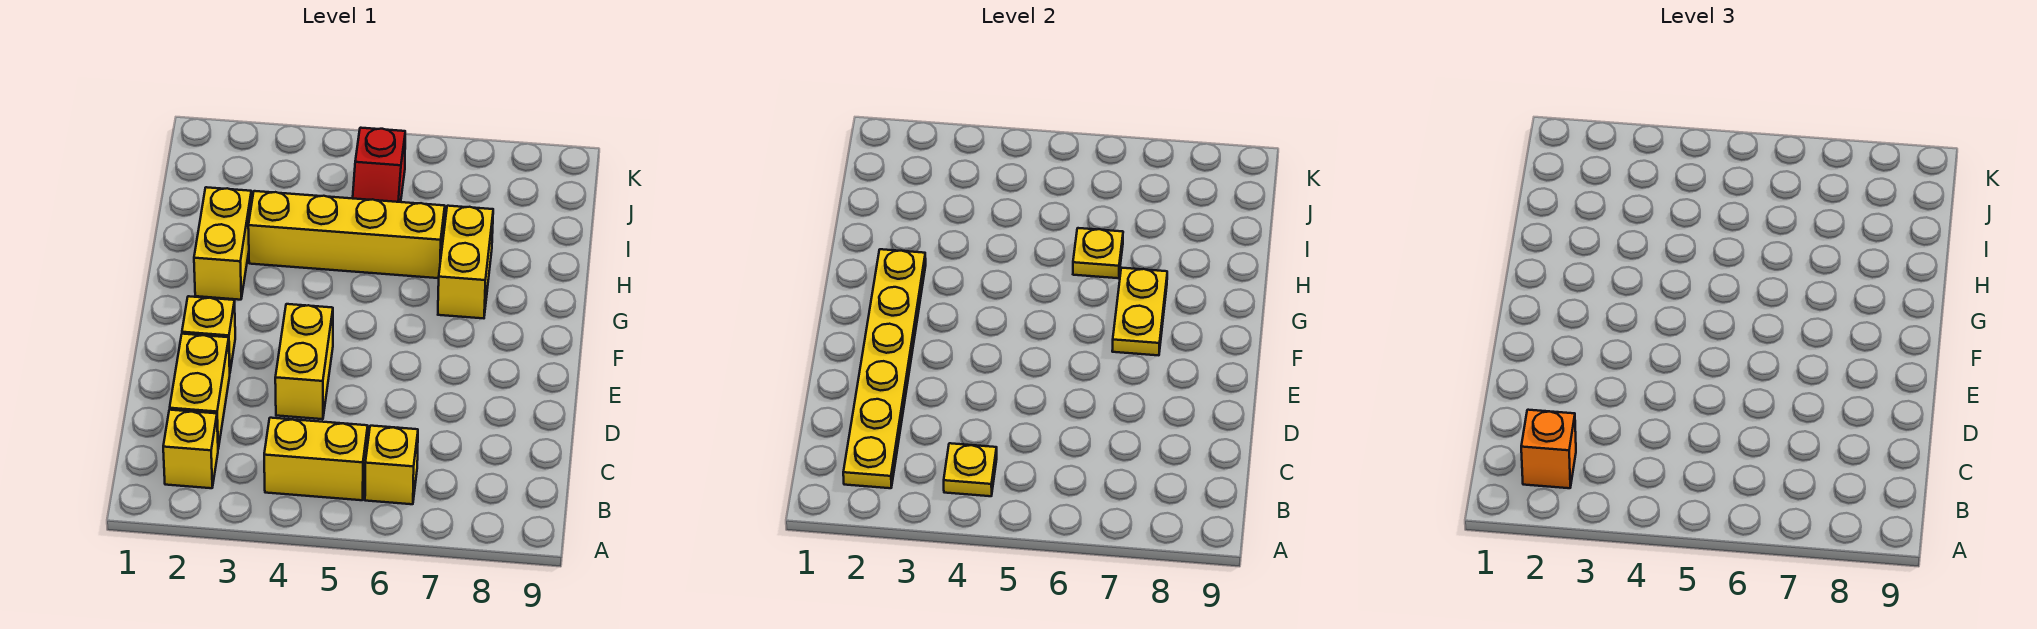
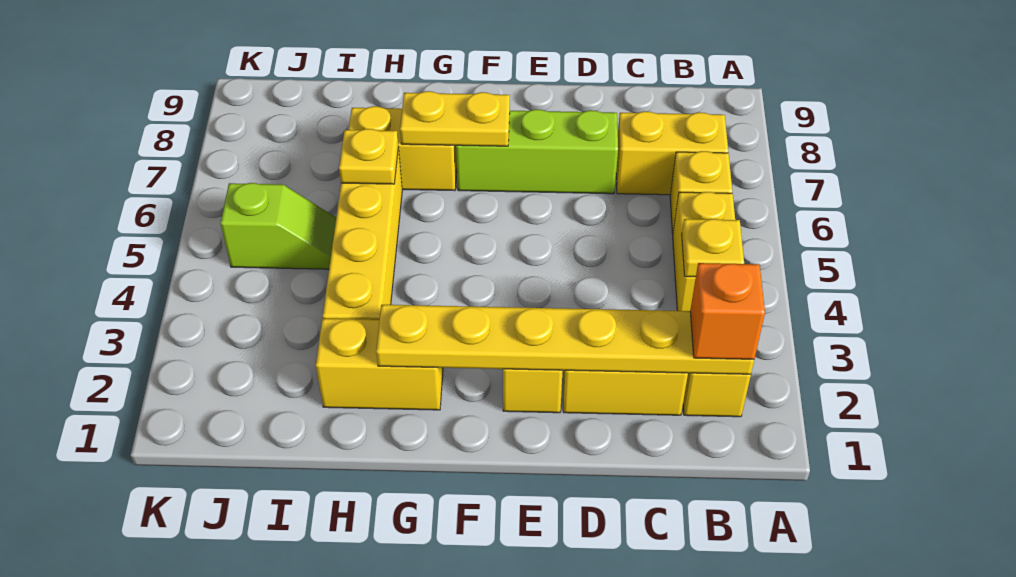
yellow brick D4:E4 level 1 -> yellow brick B7:C7 level 1
none -> lime brick D7:F7 level 1
red slope I5:J5 level 1 top J -> lime slope I5:J5 level 1 top J

